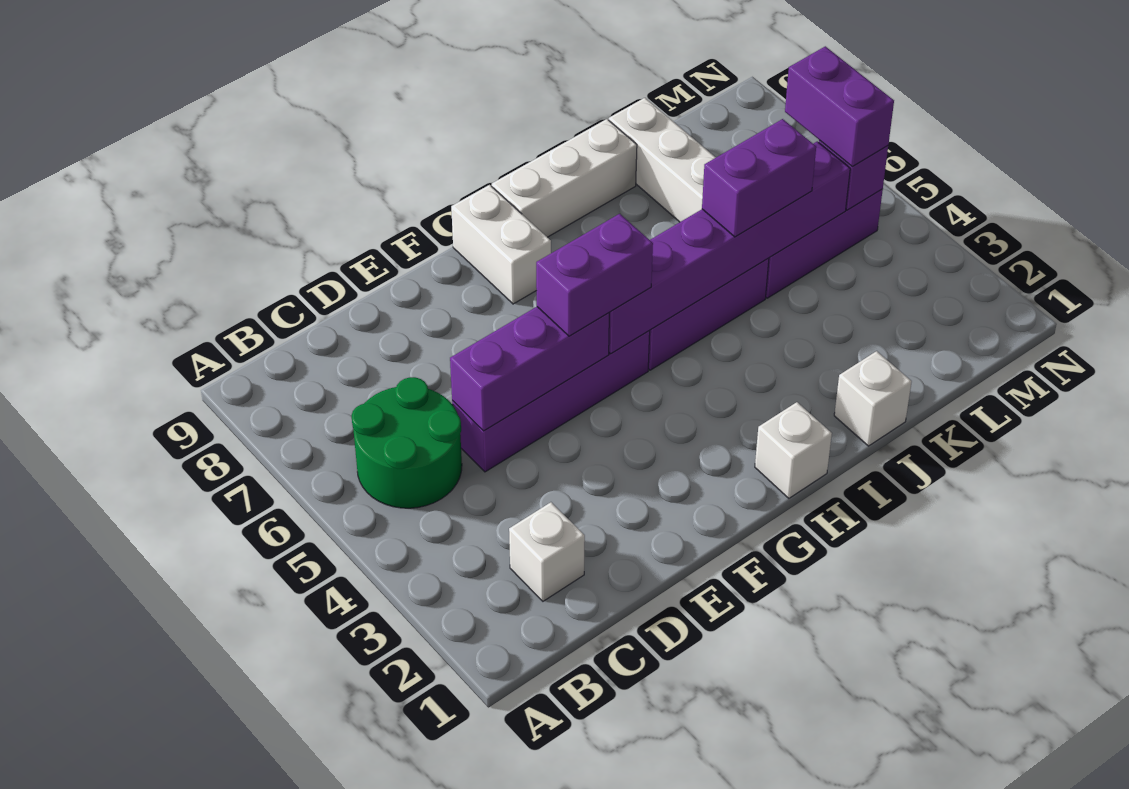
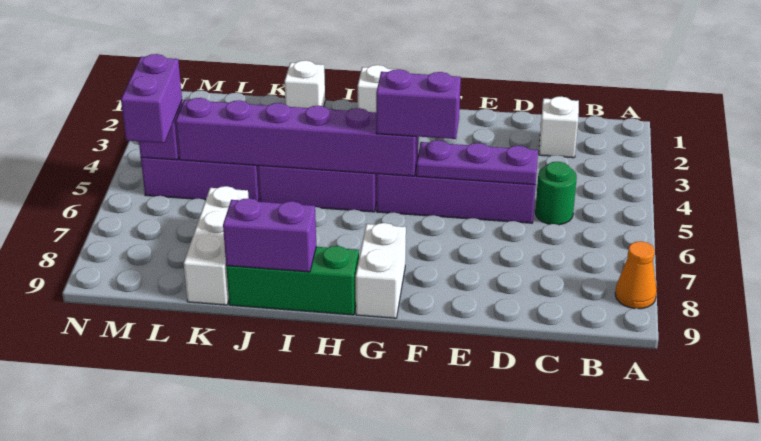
none -> orange cone A8 level 1
green round brick B5:C6 level 1 -> green round brick C5 level 1
purple brick D5:F5 level 2 -> purple plate D5:F5 level 2
white brick H9:J9 level 1 -> green brick H9:J9 level 1
purple brick J5:K5 level 3 -> purple brick I9:J9 level 2

